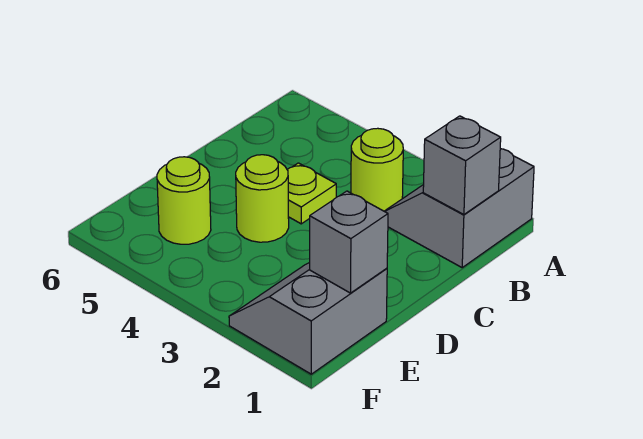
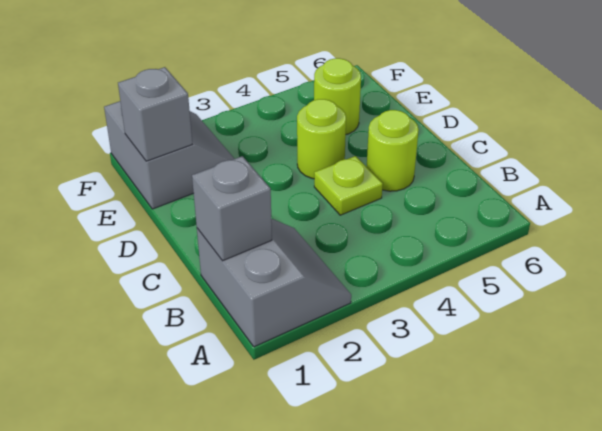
lime round brick B3 level 1 -> lime round brick C5 level 1

